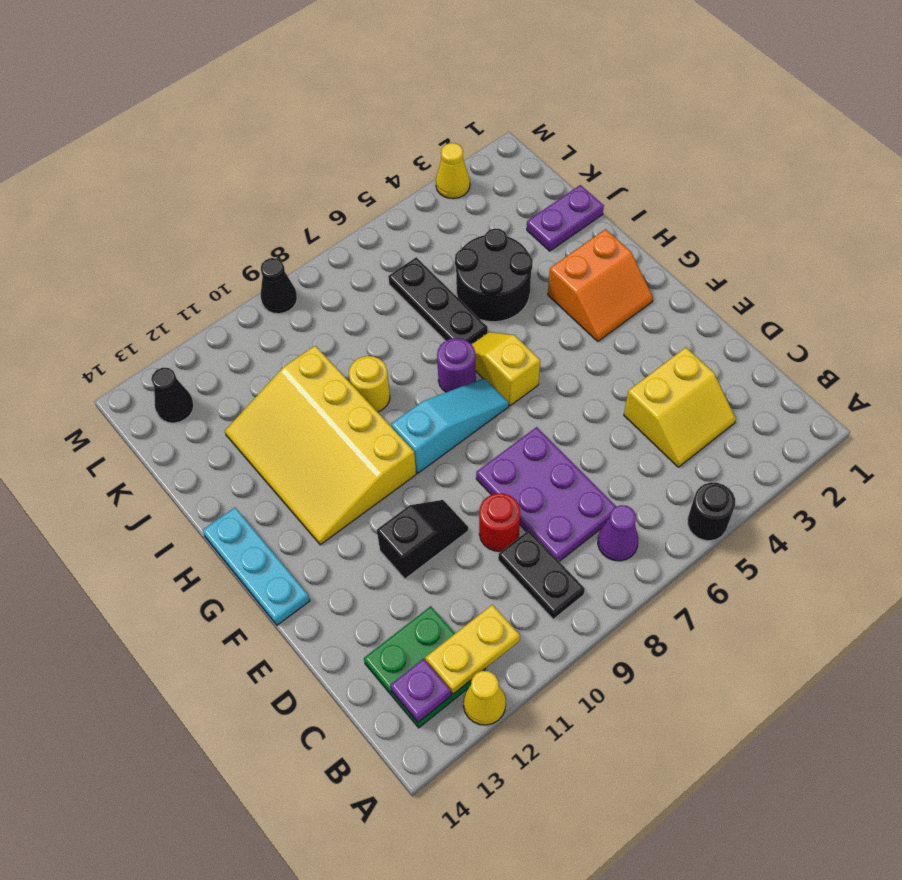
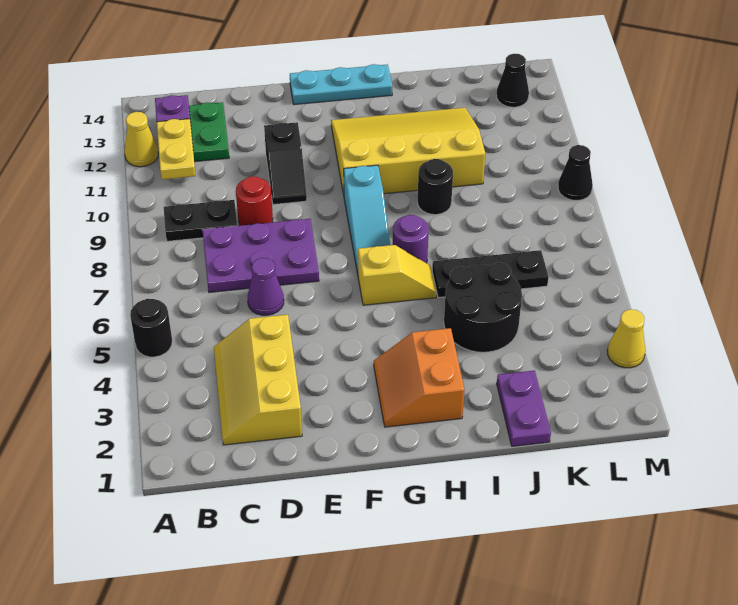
purple cone B7 level 1 -> purple cone D6 level 1
yellow slope C3:D4 level 1 top D -> yellow slope C2:D4 level 1 top D
yellow round brick I9 level 1 -> black round brick I9 level 1

